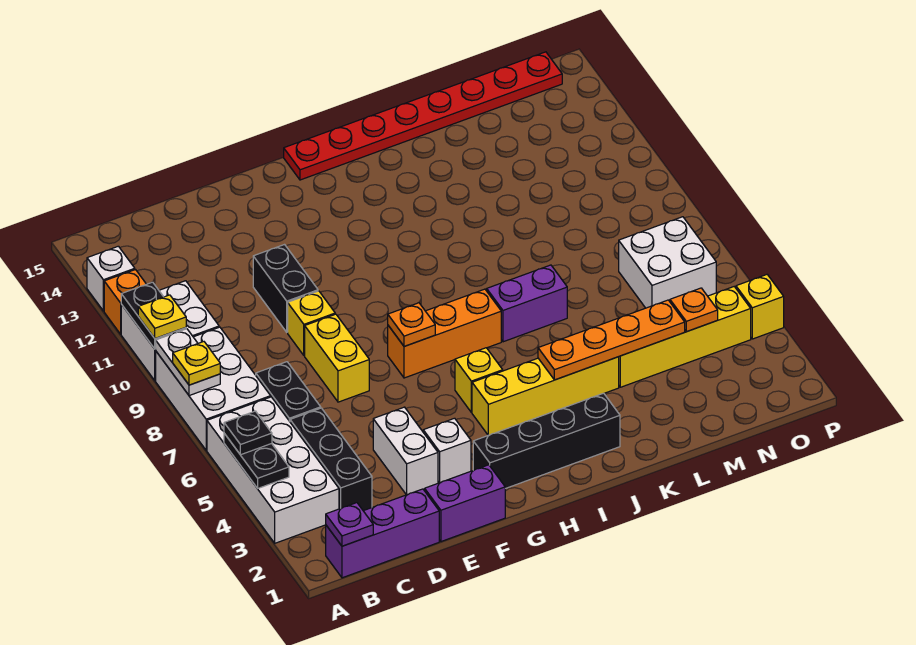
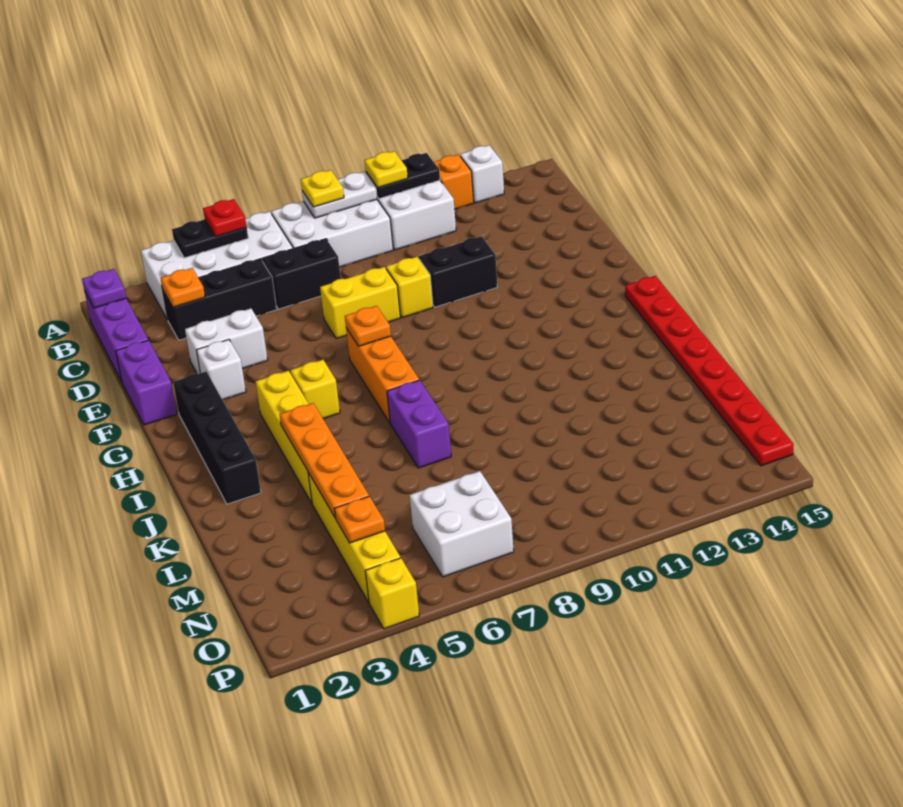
black plate A5 level 3 -> red plate A5 level 3
none -> orange plate C3 level 2

